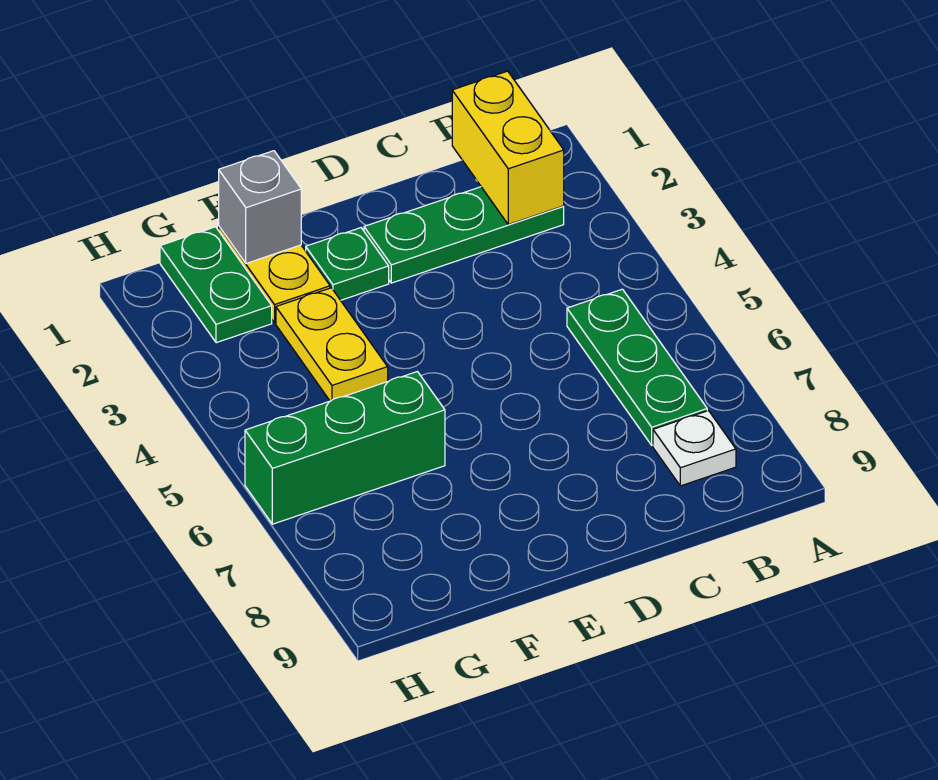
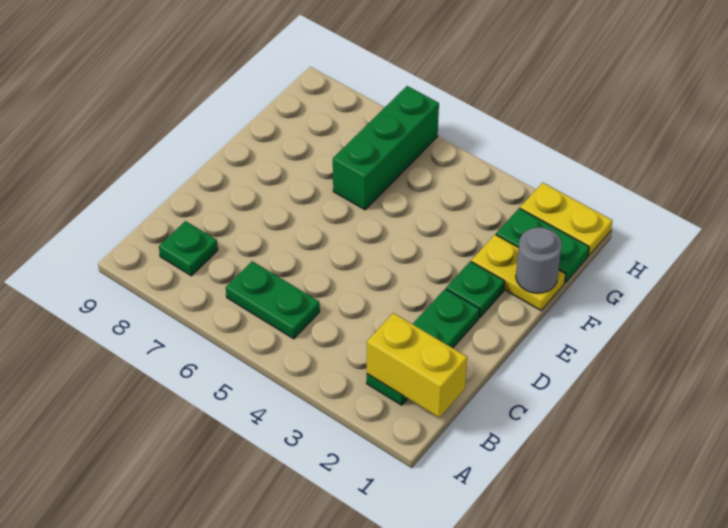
green plate B5:B7 level 1 -> green plate B5:B6 level 1
white plate B8 level 1 -> green plate B8 level 1
grey brick F1 level 2 -> grey round brick F1 level 2
yellow plate F3:F4 level 1 -> yellow plate H1:H2 level 1

